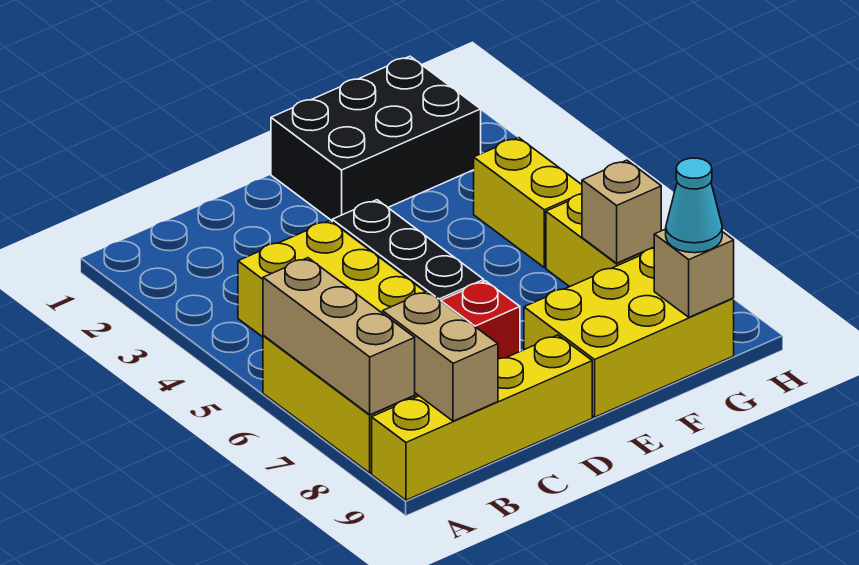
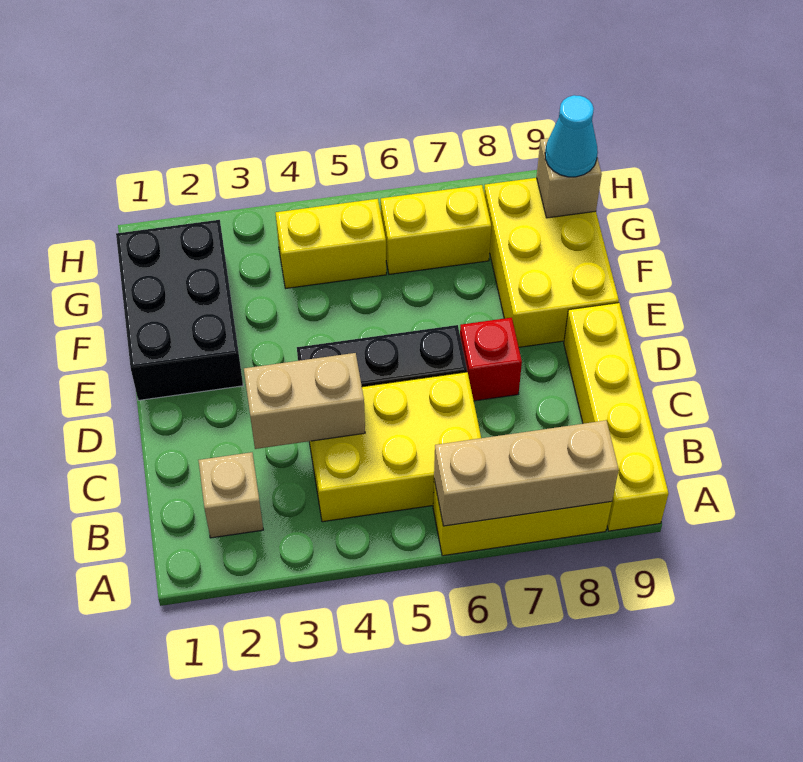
tan brick B8:B9 level 2 -> tan brick C3:C4 level 2
tan brick G7 level 2 -> tan brick B2 level 1

